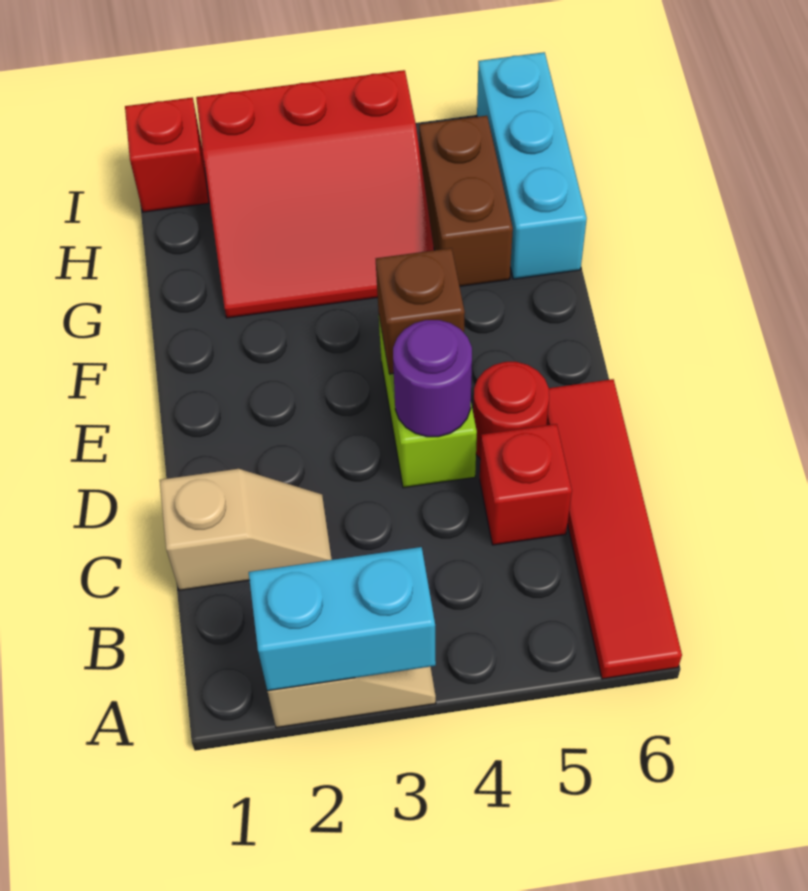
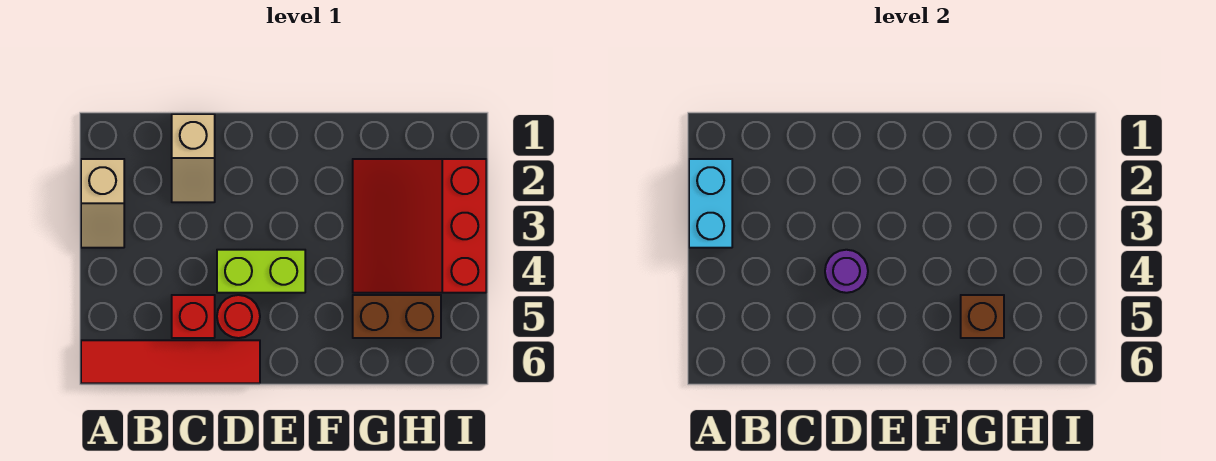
brown brick E4 level 2 -> brown brick G5 level 2
cyan brick G6:I6 level 1 -> none
red brick I1 level 1 -> none

